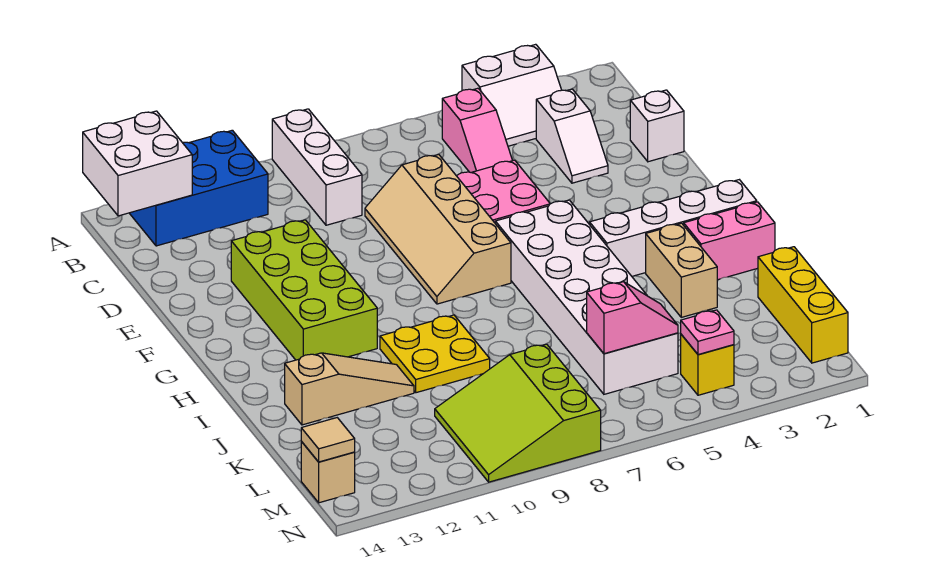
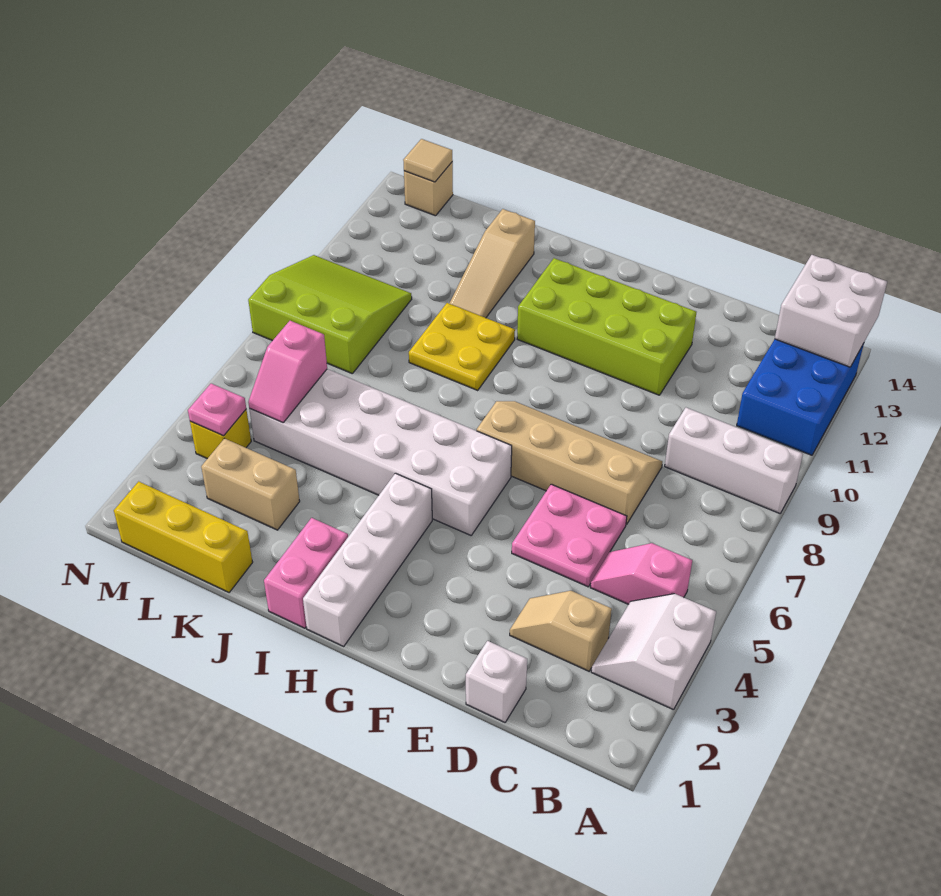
white slope C3:D3 level 1 top C -> tan slope C3:D3 level 1 top C
tan brick I3:J3 level 1 -> tan brick K3:L3 level 1

